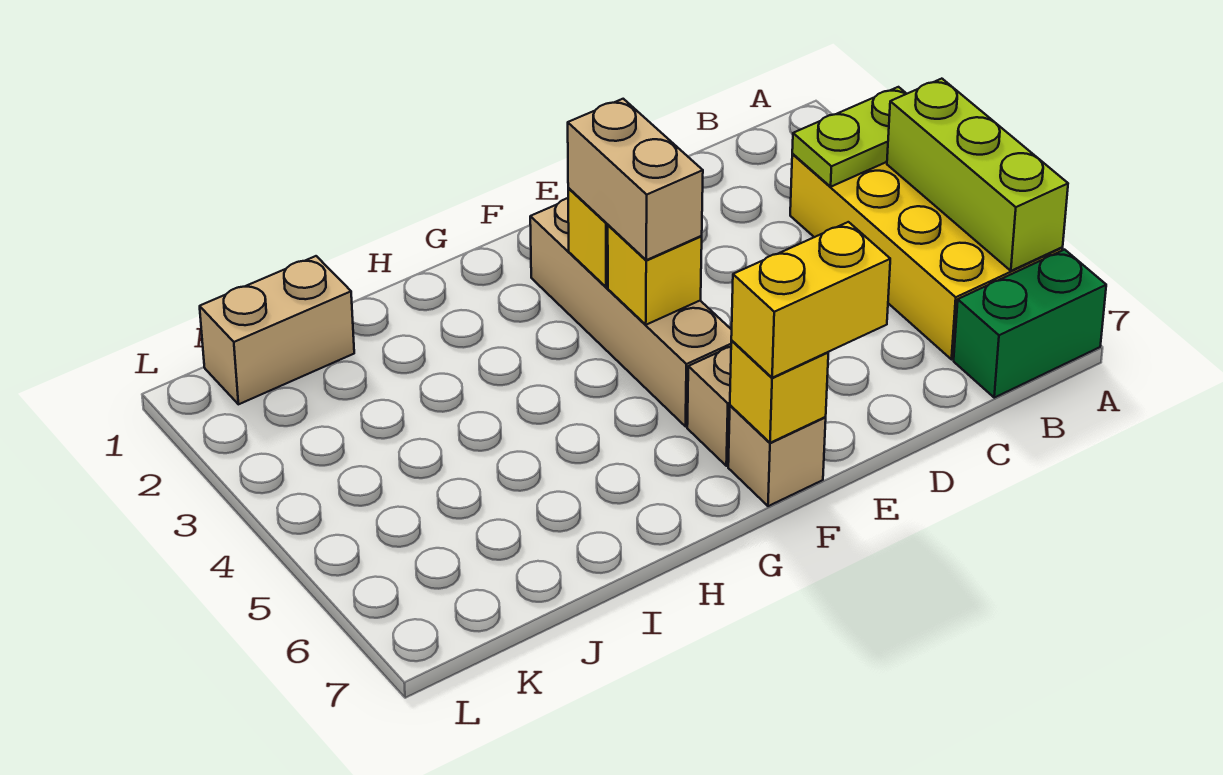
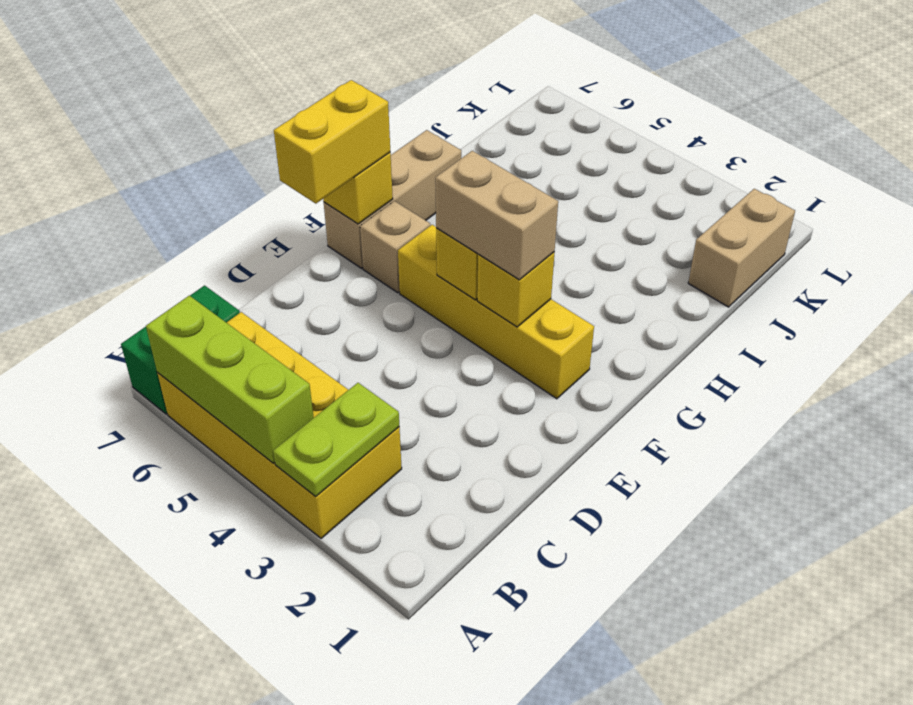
tan brick F2:F5 level 1 -> yellow brick F2:F5 level 1
tan brick F7 level 1 -> tan brick F7:H7 level 1

